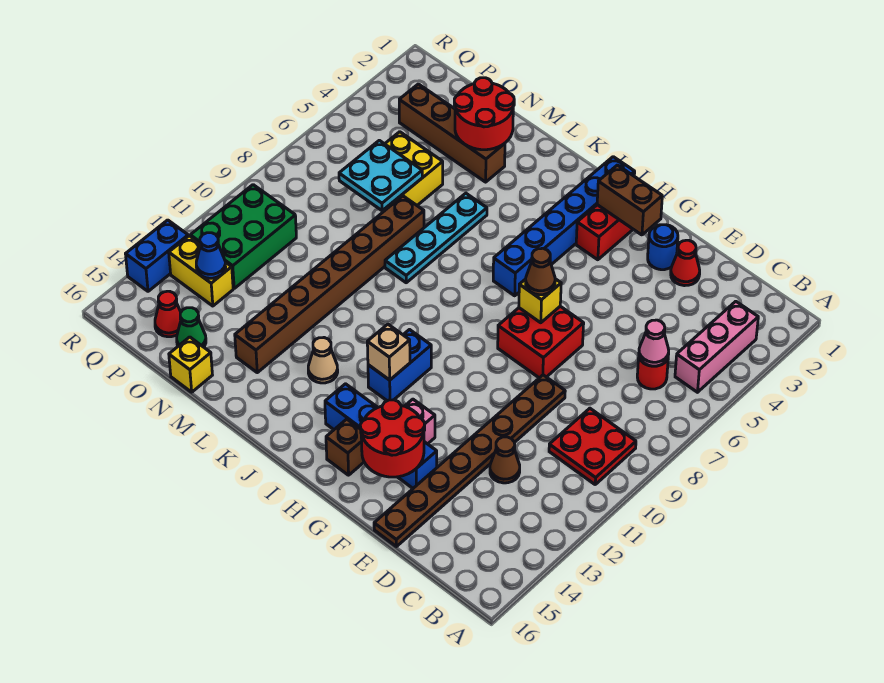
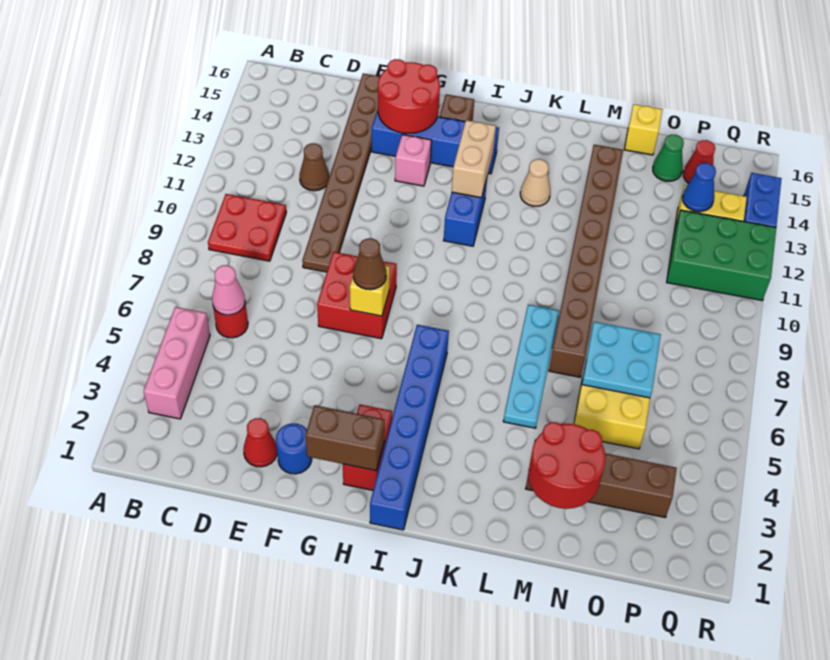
tan brick I12 level 2 -> tan brick I12:I13 level 2
green brick P10:Q12 level 1 -> green brick P11:R12 level 1

